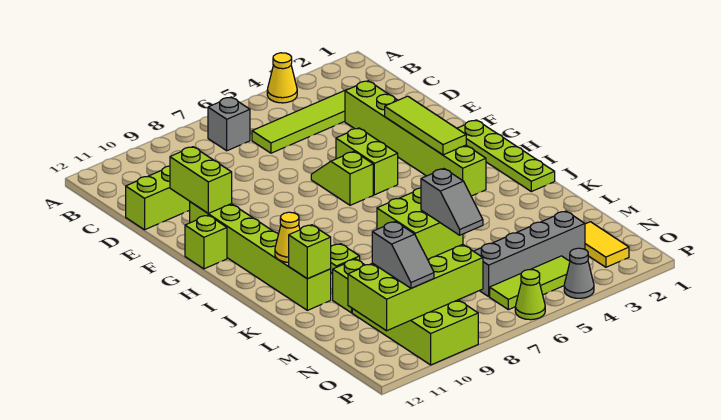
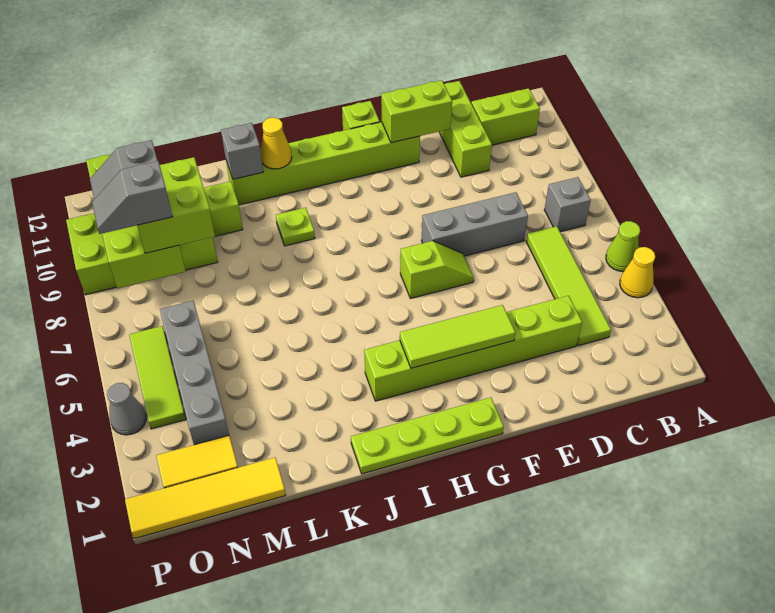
none -> grey brick D7:F7 level 1
lime brick F5:G5 level 1 -> lime brick B11:C11 level 1
lime brick K11 level 2 -> grey brick K11 level 2
none -> yellow tile M1:P1 level 1
lime cone P6 level 1 -> lime cone A5 level 1

